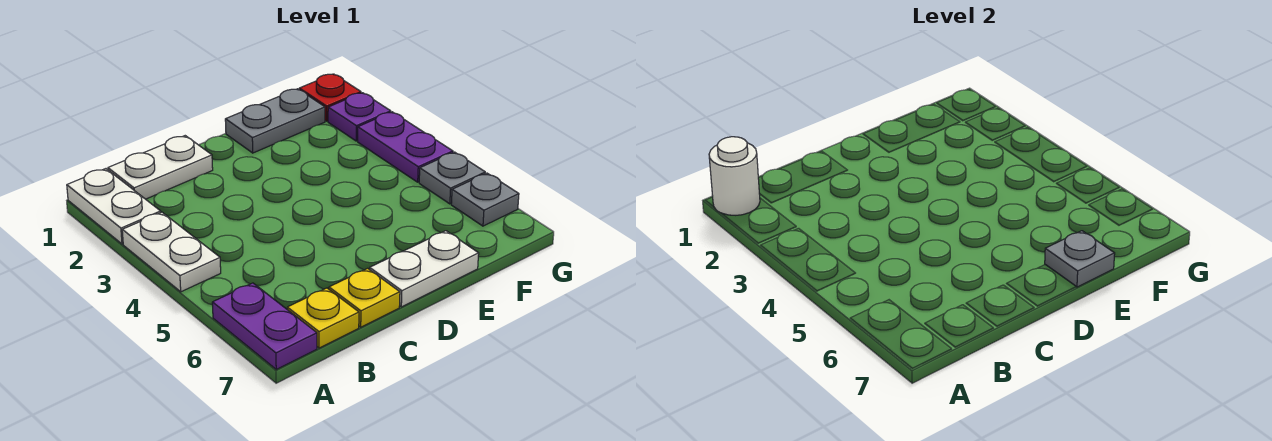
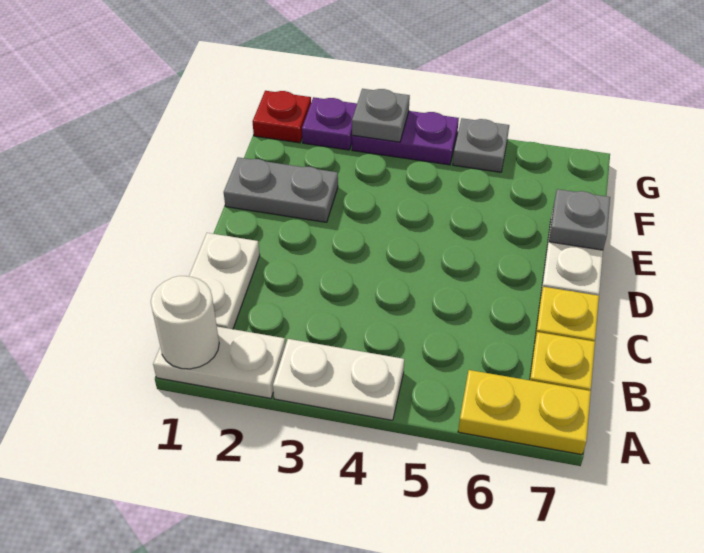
purple plate A6:A7 level 1 -> yellow plate A6:A7 level 1
grey plate E1:F1 level 1 -> grey plate E1:E2 level 1
grey plate G6 level 1 -> grey plate G3 level 2

